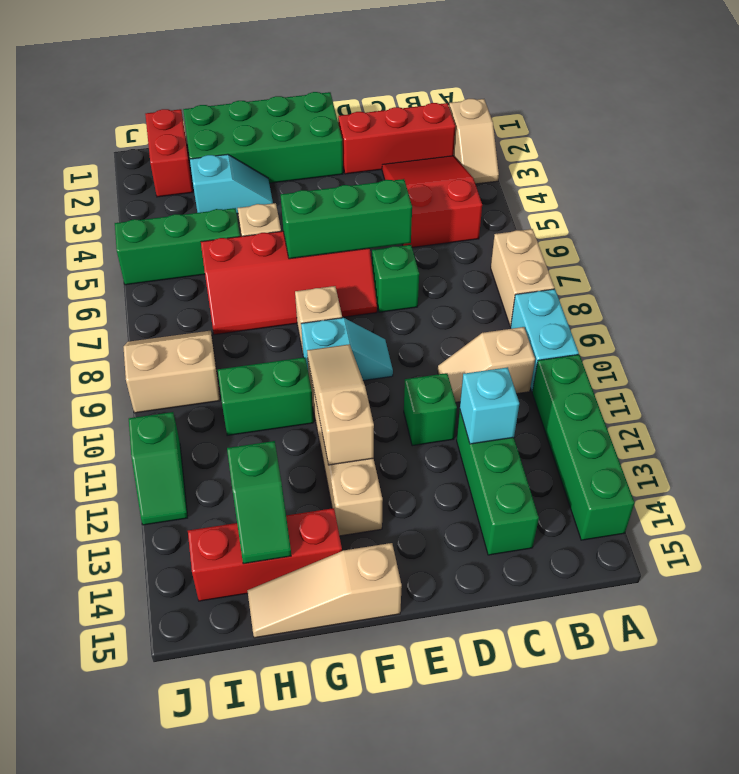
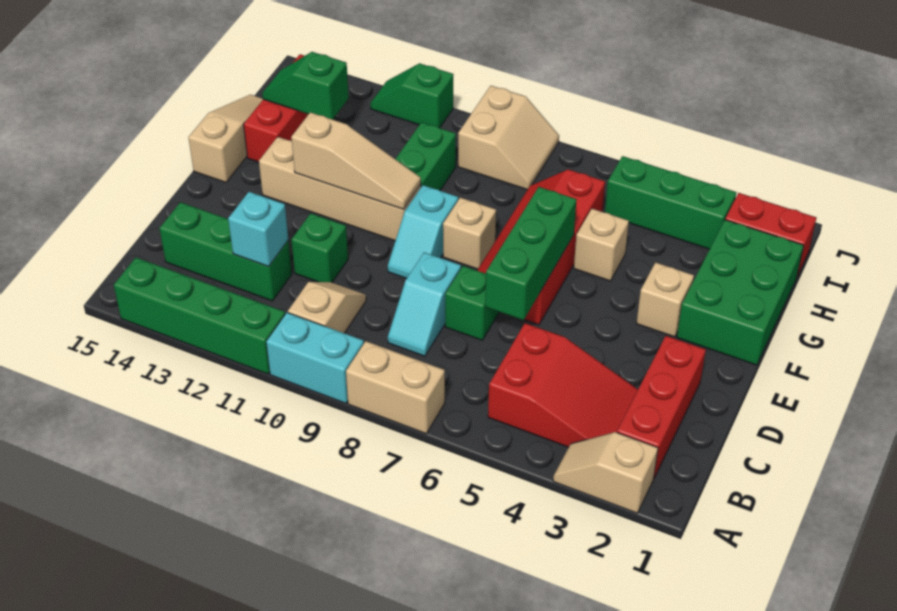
green brick E1:H2 level 1 -> green brick F1:H2 level 1
none -> tan brick F3 level 1
cyan slope G3:H3 level 1 top H -> cyan slope C8:D8 level 1 top D
green brick H5:J5 level 1 -> green brick I3:I5 level 1

